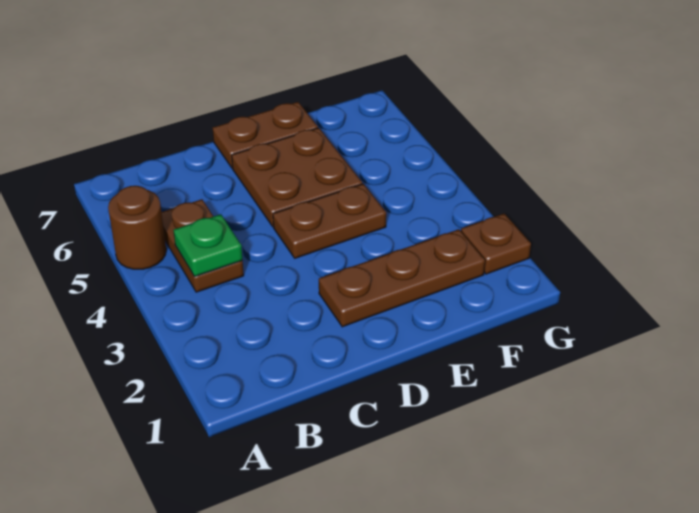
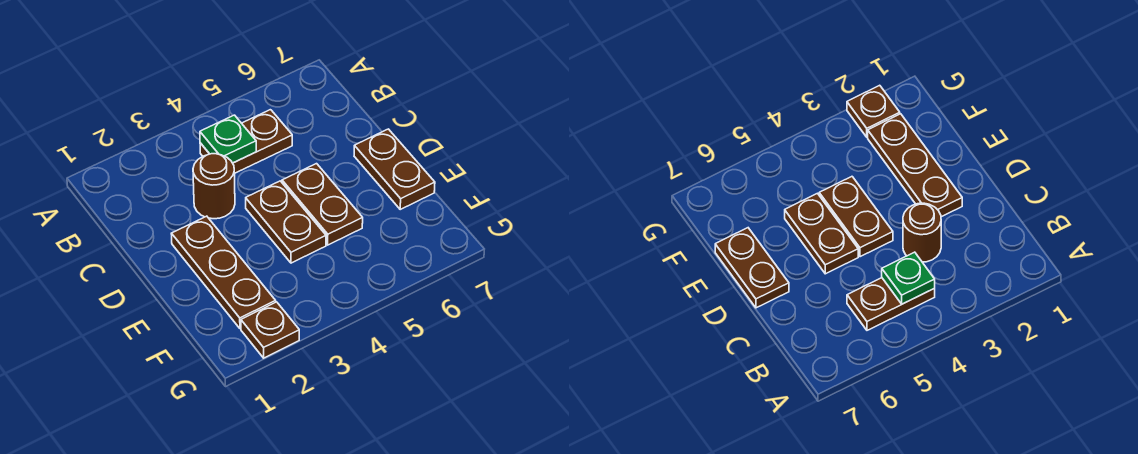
brown round brick A5 level 1 -> brown round brick C3 level 1
brown plate D5:E6 level 1 -> brown plate D5:E5 level 1

